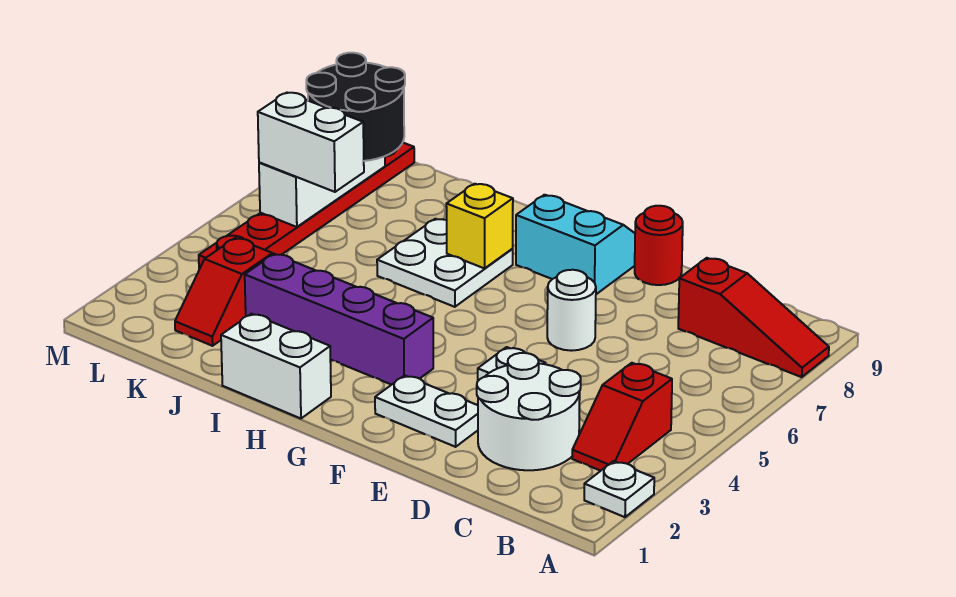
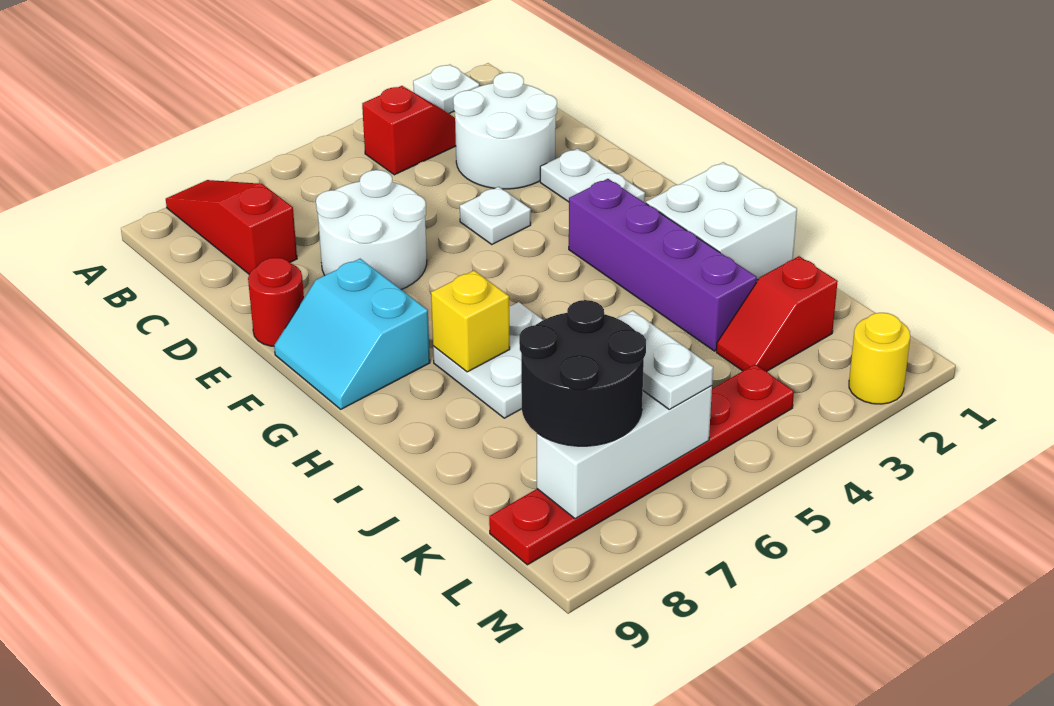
white round brick E6 level 1 -> white round brick D6:E7 level 1
white brick H1:I1 level 1 -> white brick H1:I2 level 1
red slope K2:K3 level 1 top 3 -> red slope K2:K3 level 1 top 2
white brick K6:L6 level 3 -> white plate K6:L6 level 3
none -> yellow round brick M2 level 1

